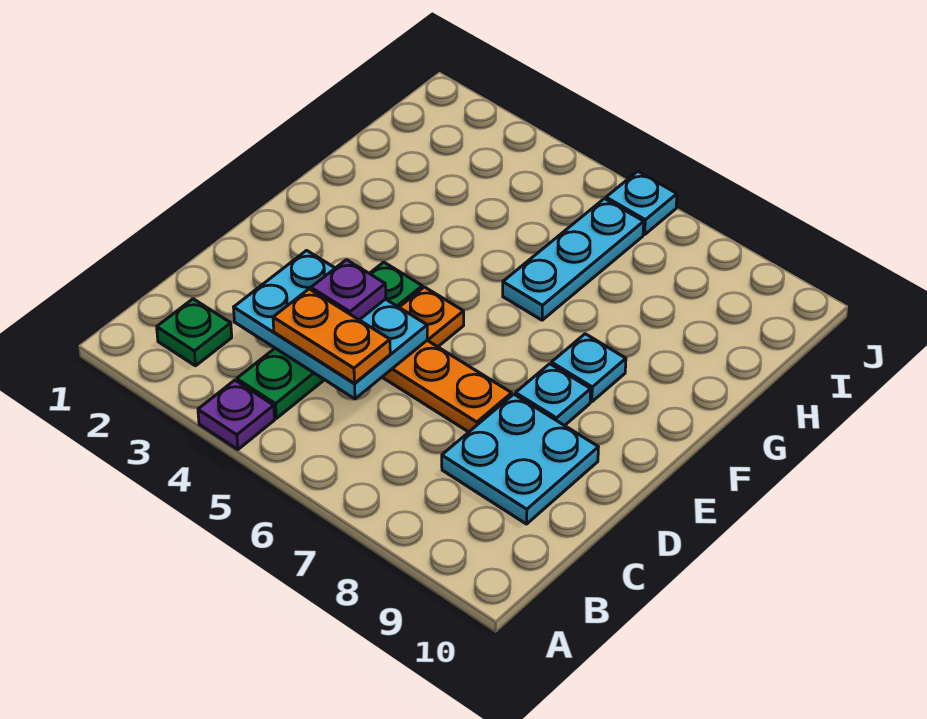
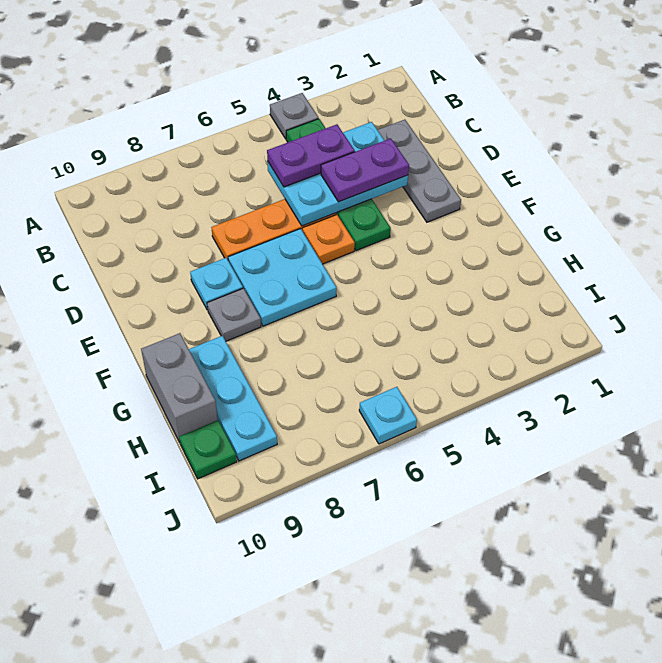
purple plate A4 level 1 -> grey plate A4 level 1
green plate B2 level 1 -> green plate I10 level 1
none -> grey plate C2:E2 level 1
orange plate C4:C5 level 3 -> purple plate C4:C5 level 3
cyan plate C8:D9 level 1 -> cyan plate E6:F7 level 1
purple plate D4 level 3 -> purple plate D3:D4 level 3
cyan plate F8 level 1 -> grey plate F8 level 1
cyan plate G6:I6 level 1 -> cyan plate G9:I9 level 1
none -> grey brick G10:H10 level 1

